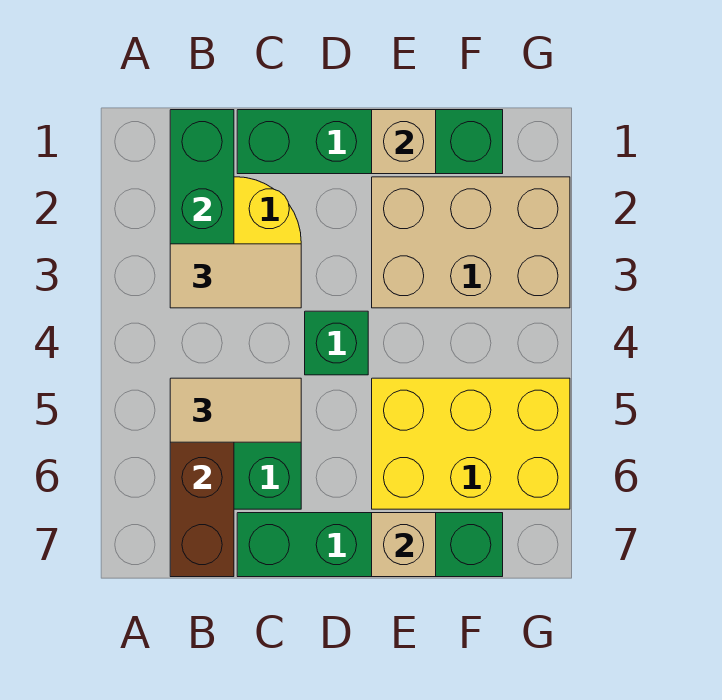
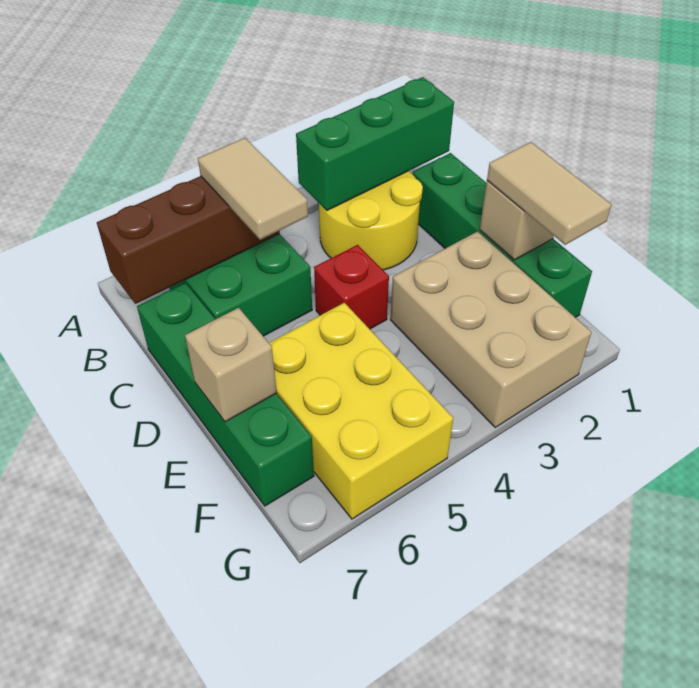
tan tile B3:C3 level 3 -> tan tile E1:F1 level 3
green brick D4 level 1 -> red brick D4 level 1

